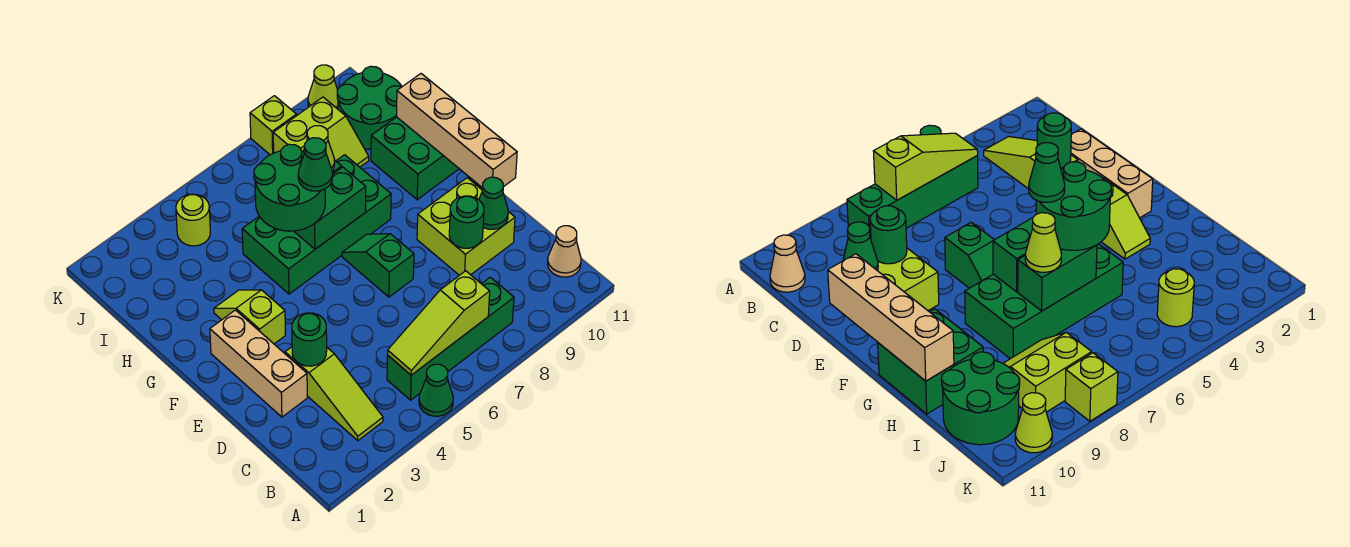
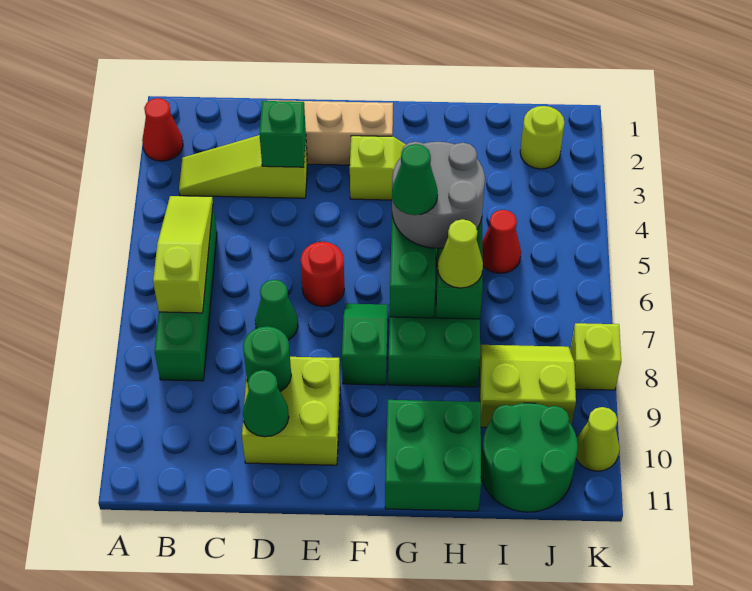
none -> red cone A2 level 1
green cone A5 level 1 -> green cone D7 level 1
tan cone B11 level 1 -> none
green round brick D3 level 2 -> green brick D3 level 2
none -> red round brick E6 level 1
green slope E7:F7 level 1 top E -> green slope F7:F8 level 1 top 8
tan brick E11:H11 level 2 -> none
green round brick G5:H6 level 3 -> grey round brick G5:H6 level 3
none -> red cone I5 level 1
lime slope I8:J9 level 1 top J -> lime slope I8:J9 level 1 top 9
lime round brick J4 level 1 -> lime round brick J2 level 1

